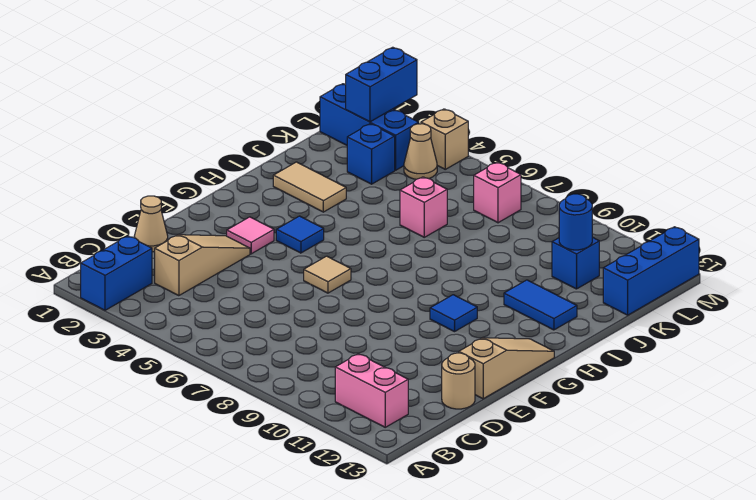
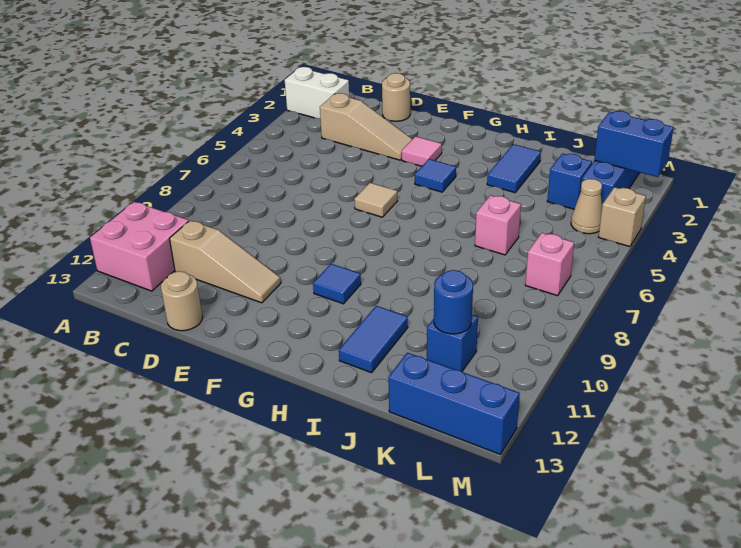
blue brick A2:B2 level 1 -> white brick A2:B2 level 1
pink brick B11:B12 level 1 -> pink brick A11:B12 level 1
tan cone D1 level 1 -> tan round brick D1 level 1
tan slope E13:G13 level 1 top E -> tan slope C11:E11 level 1 top C
tan tile I2:I3 level 1 -> blue tile I2:I3 level 1

